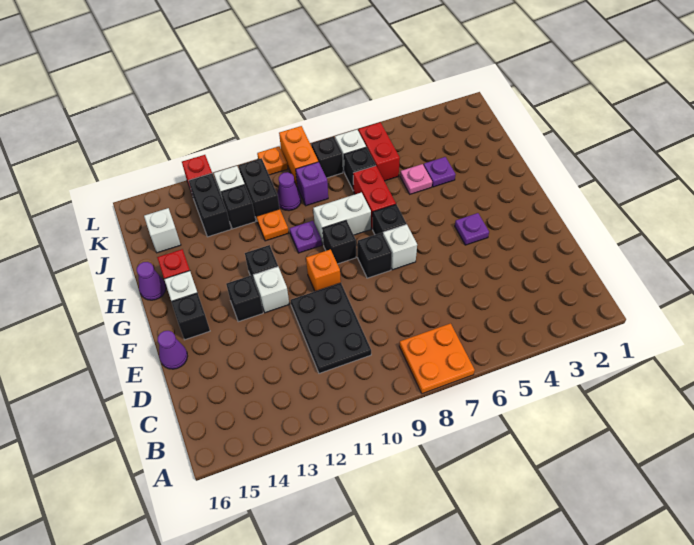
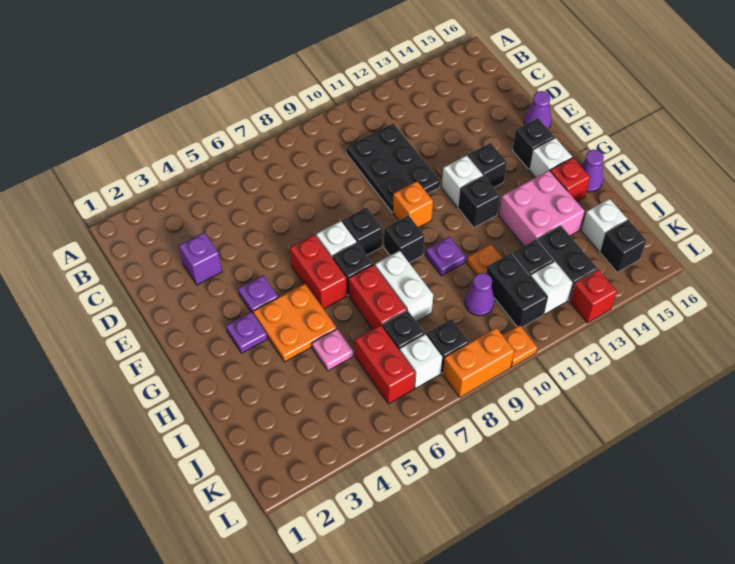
orange plate A7:B8 level 1 -> orange plate G4:H5 level 1
none -> red brick F6:G6 level 1
white brick H8:H9 level 1 -> white brick H8:I8 level 1
none -> pink brick H13:I14 level 1
purple plate I4 level 1 -> purple plate G3 level 1
purple brick J9 level 1 -> purple brick D3 level 1
orange brick K9:L9 level 1 -> orange brick L8:L9 level 1
none -> black brick K15 level 1

